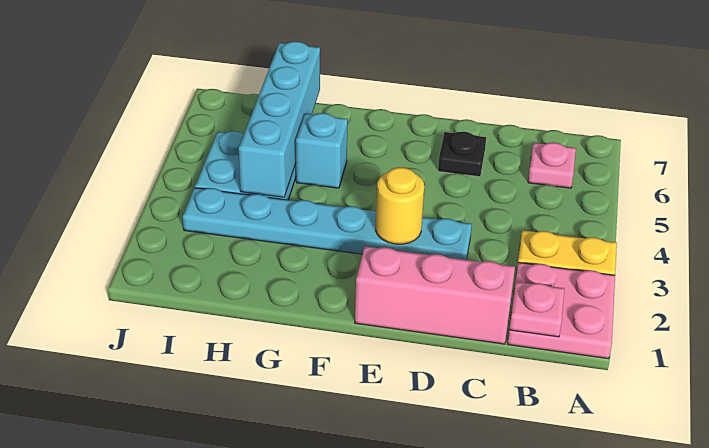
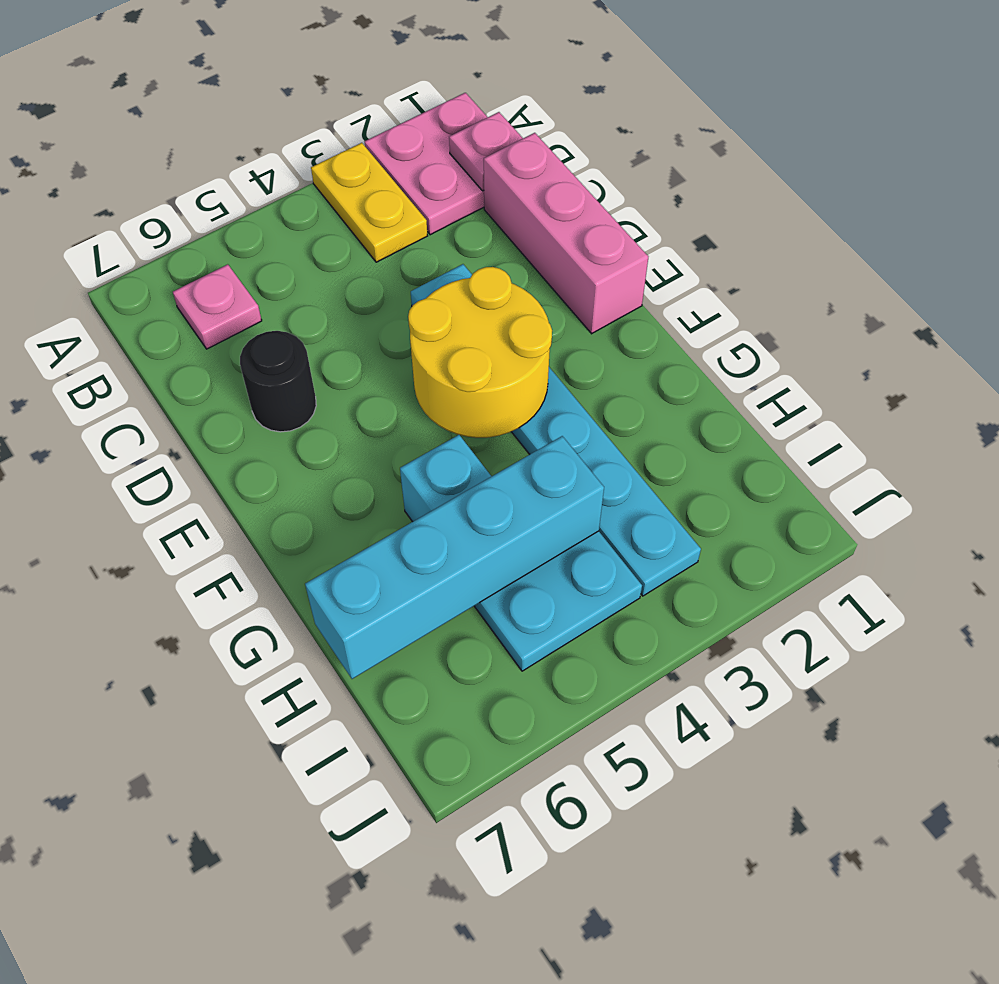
black plate D6 level 1 -> black round brick D6 level 1
yellow round brick E3 level 2 -> yellow round brick E3:F4 level 2

